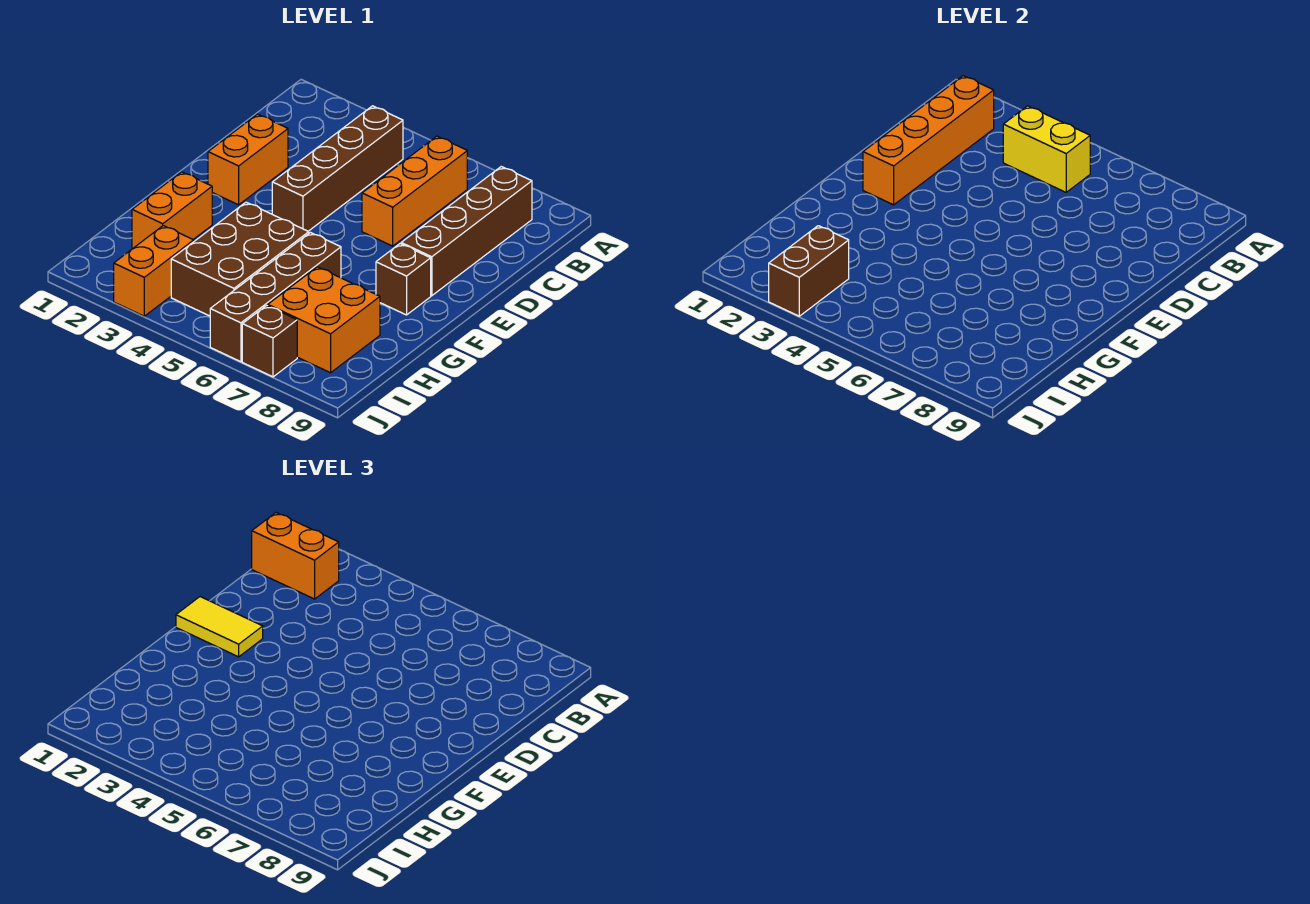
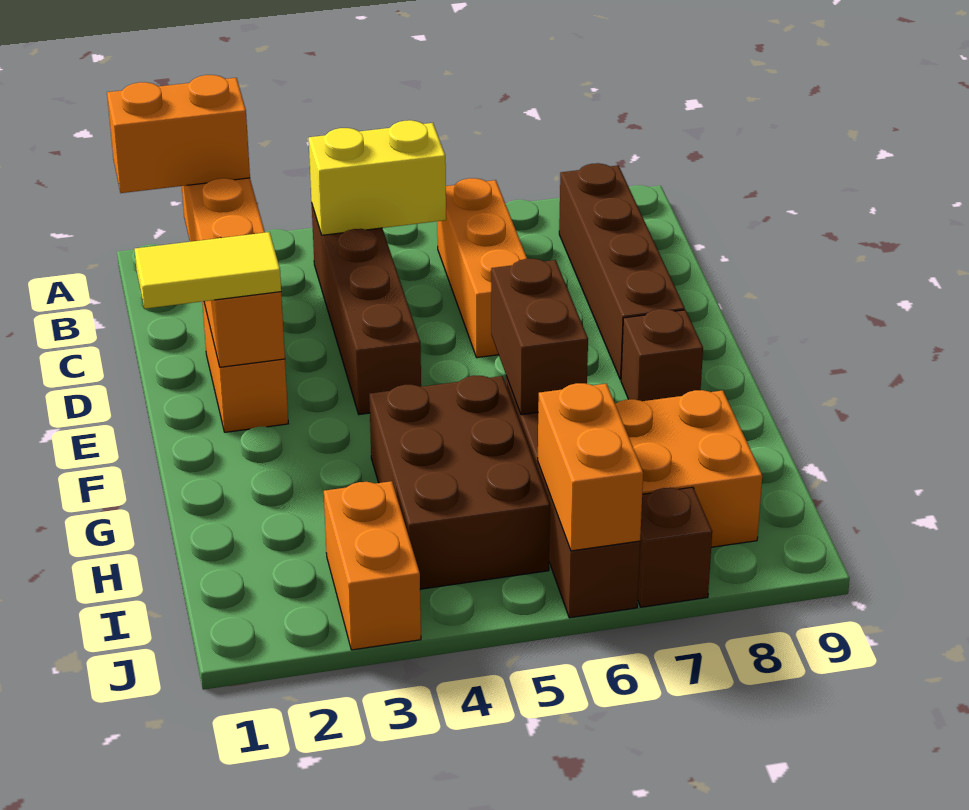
orange brick G2:H2 level 1 -> orange brick I6:J6 level 2
brown brick I3:J3 level 2 -> brown brick F6:G6 level 2

